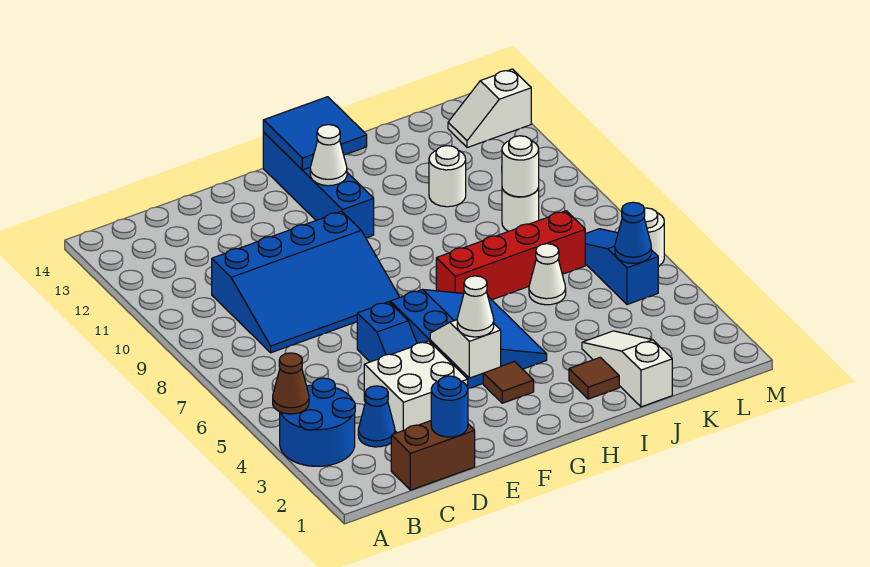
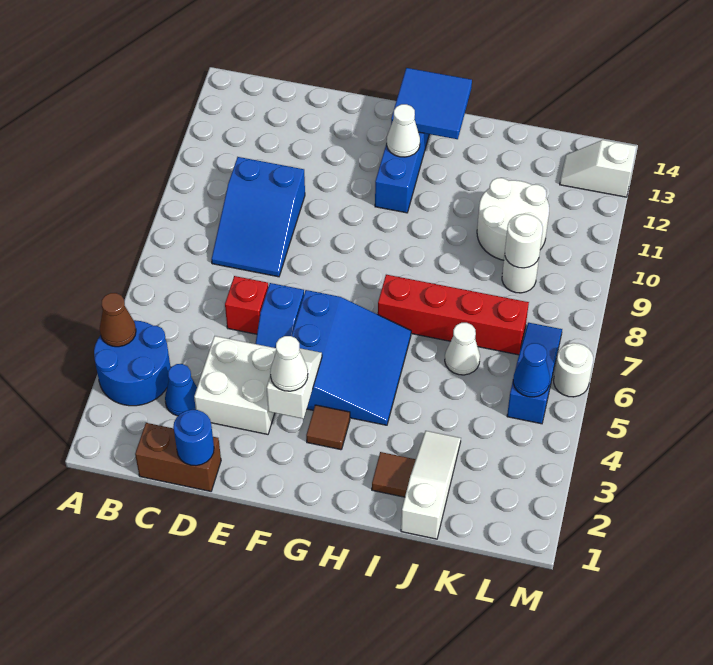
blue slope C8:F10 level 1 top 10 -> blue slope C8:D10 level 1 top 10
none -> red brick D6 level 1
white round brick J11 level 1 -> white round brick J10:K11 level 1

